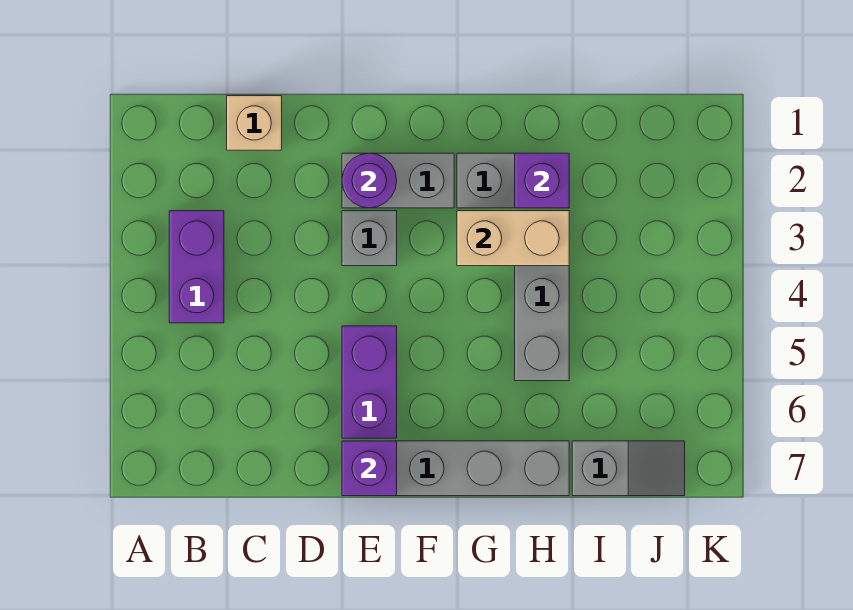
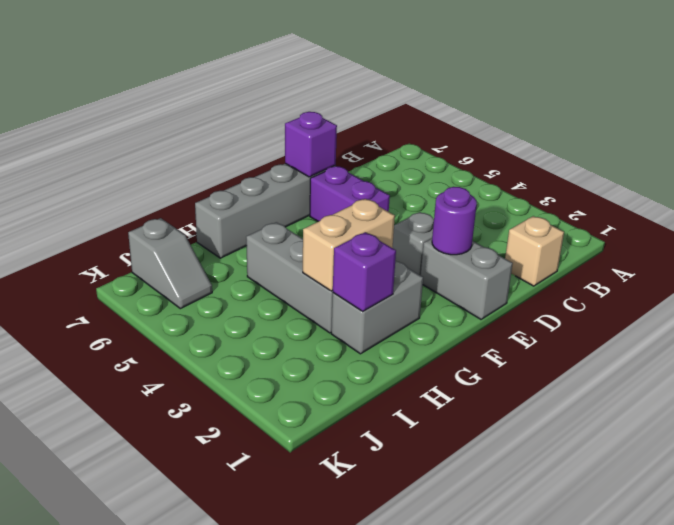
purple brick B3:B4 level 1 -> none
grey brick E2:F2 level 1 -> grey brick E1:E2 level 1
grey slope I7:J7 level 1 top I -> grey slope J6:J7 level 1 top 7

